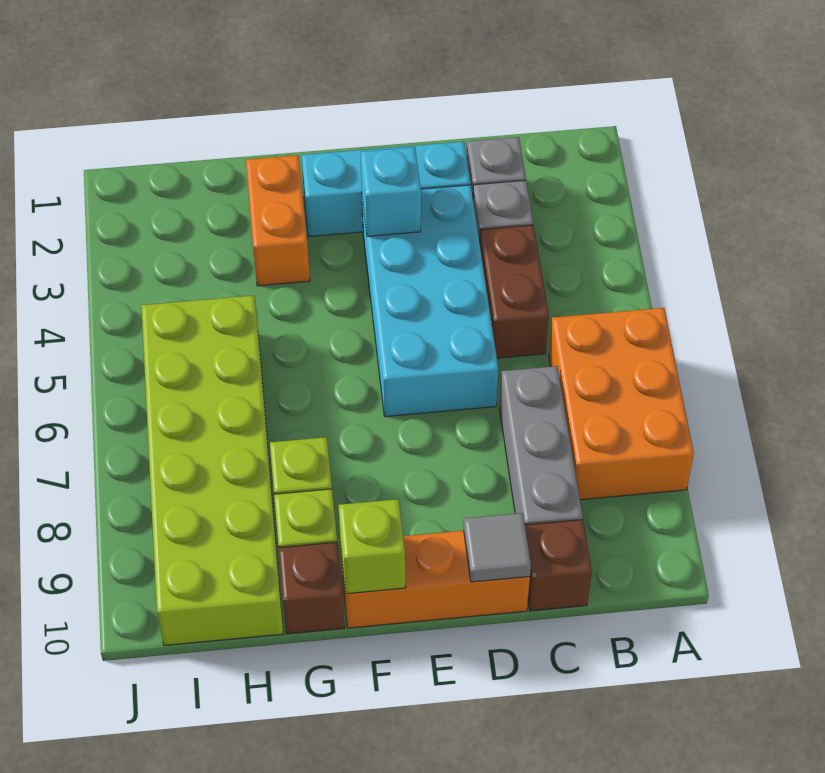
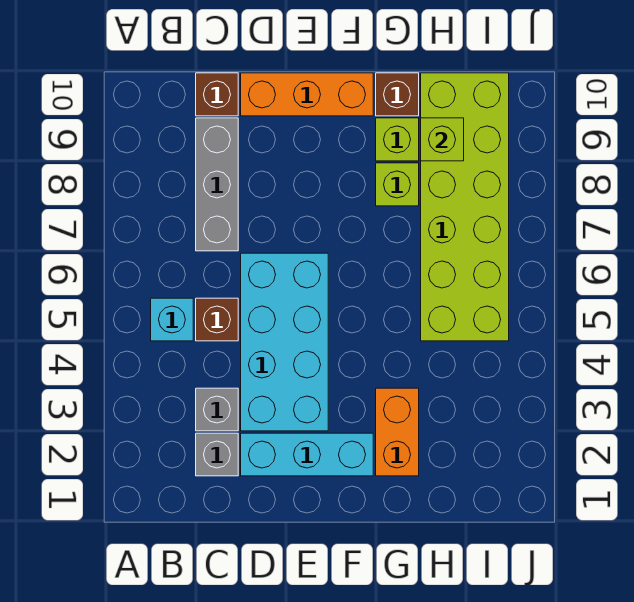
orange brick A6:B8 level 1 -> none
brown brick C4:C5 level 1 -> brown brick C5 level 1
grey tile D10 level 2 -> none
cyan brick E3 level 2 -> cyan brick B5 level 1
lime brick F10 level 2 -> lime brick H9 level 2

